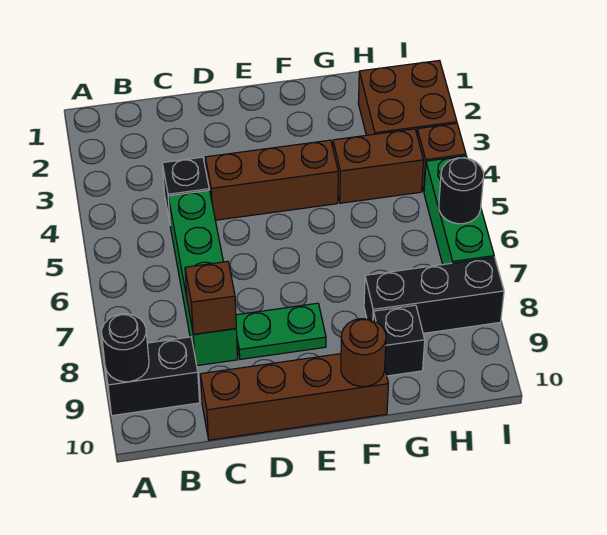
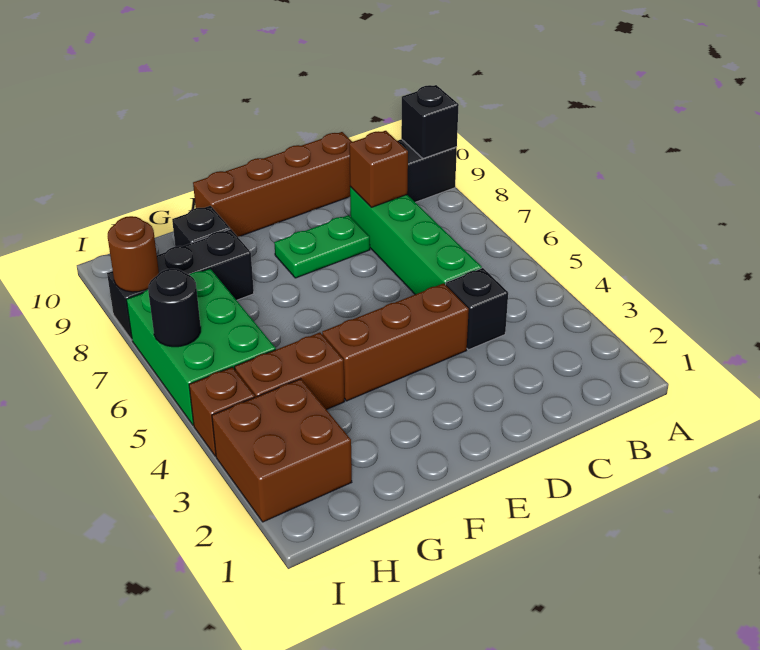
black round brick A9 level 2 -> black brick A9 level 2
brown round brick F10 level 2 -> brown round brick I8 level 2
green brick I5:I7 level 1 -> green brick H5:I7 level 1

